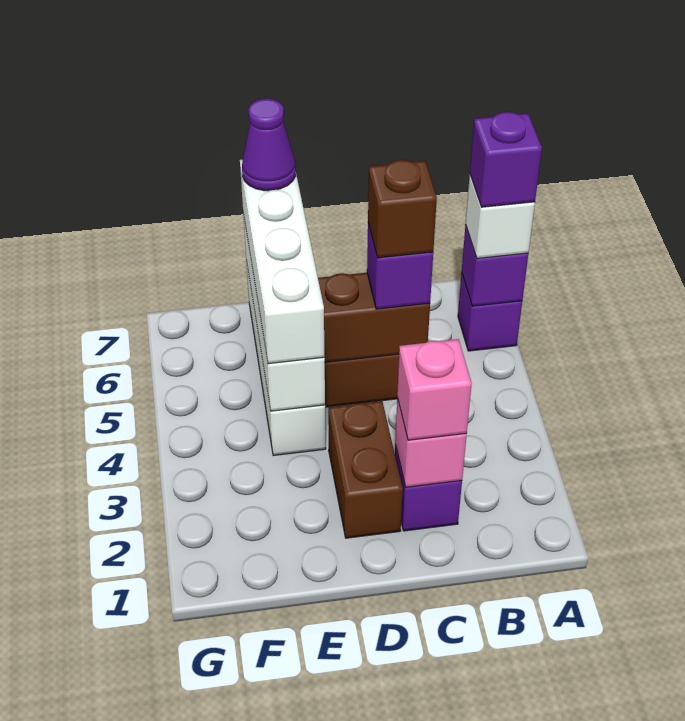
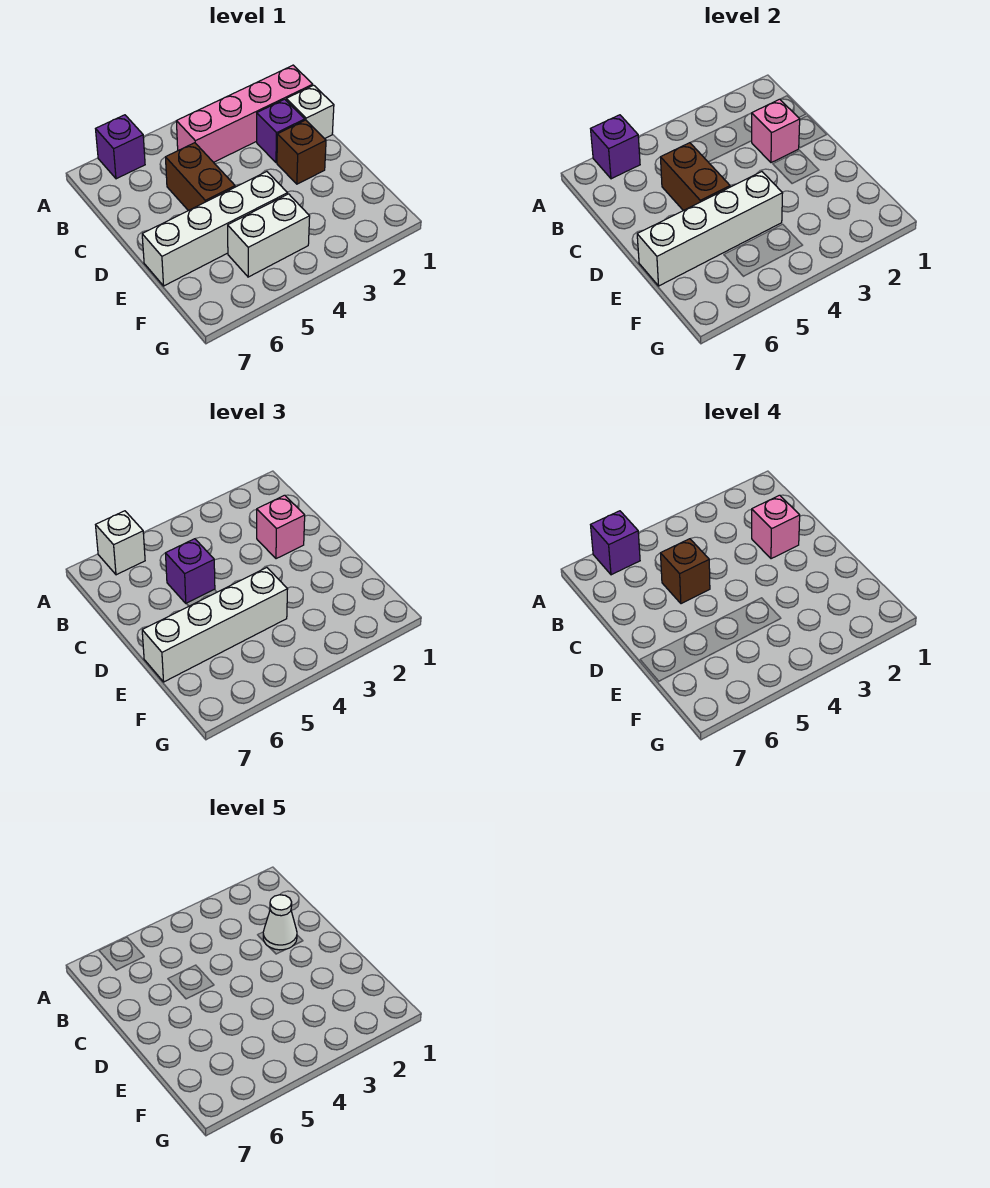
none -> pink brick B1:B4 level 1
none -> white brick C1 level 1
none -> pink brick C2 level 4
none -> white cone C2 level 5
brown brick D2:D3 level 1 -> brown brick D2 level 1
purple cone E7 level 4 -> none
none -> white brick F4:F5 level 1

